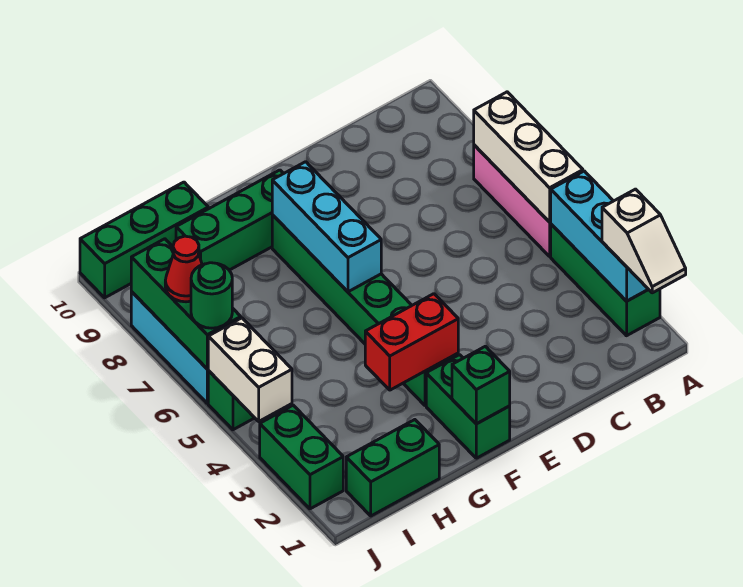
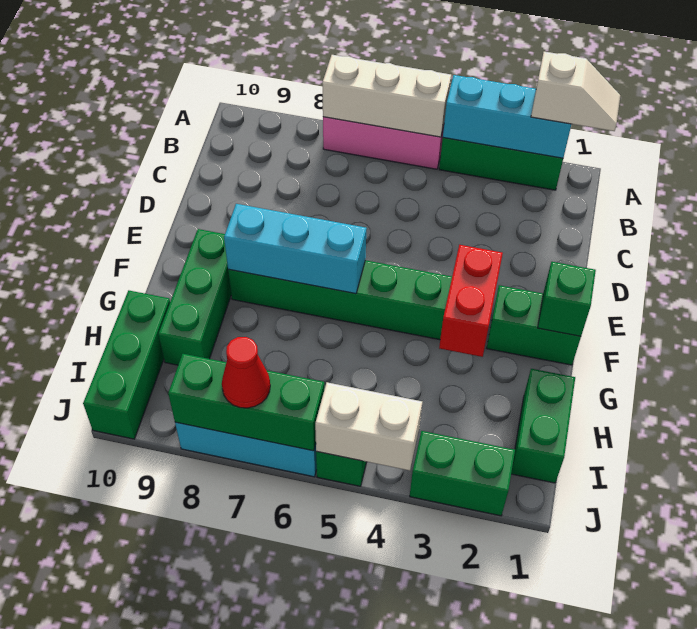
green round brick J6 level 3 -> none

